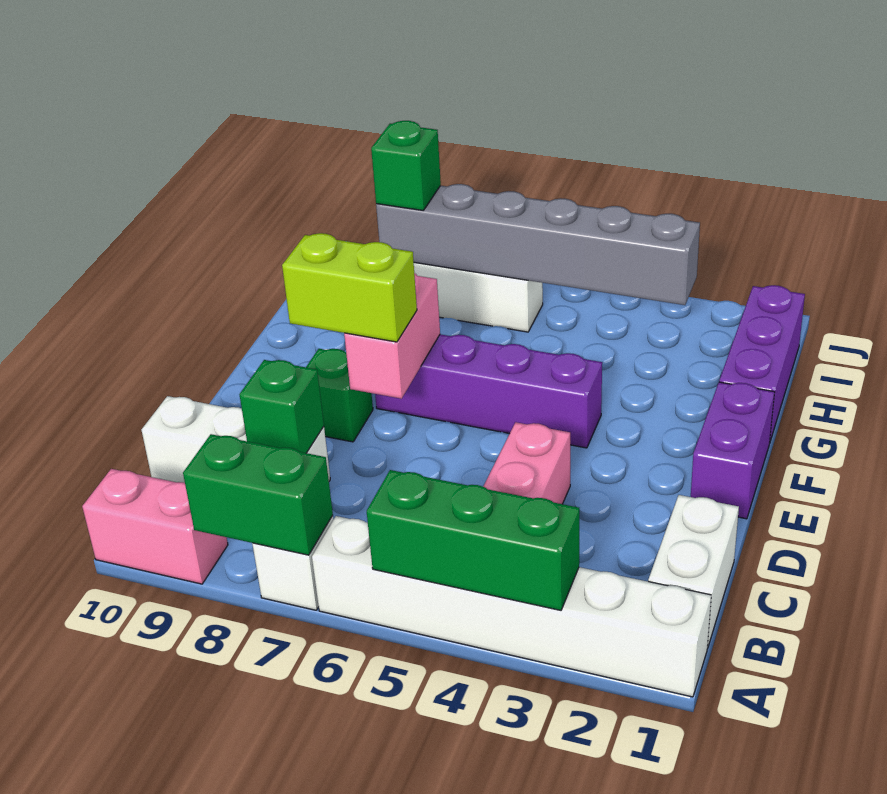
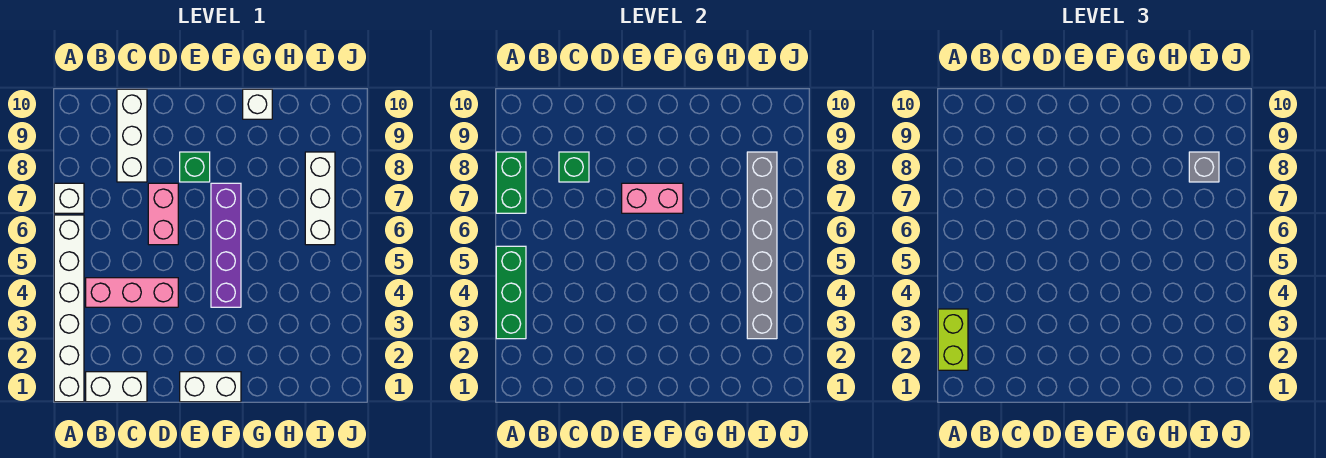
pink brick A9:A10 level 1 -> pink brick D6:D7 level 1
purple brick E1:F1 level 1 -> white brick E1:F1 level 1
lime brick E7:E8 level 3 -> lime brick A2:A3 level 3
purple brick G1:I1 level 1 -> none
none -> white brick G10 level 1
green brick I8 level 3 -> grey brick I8 level 3

